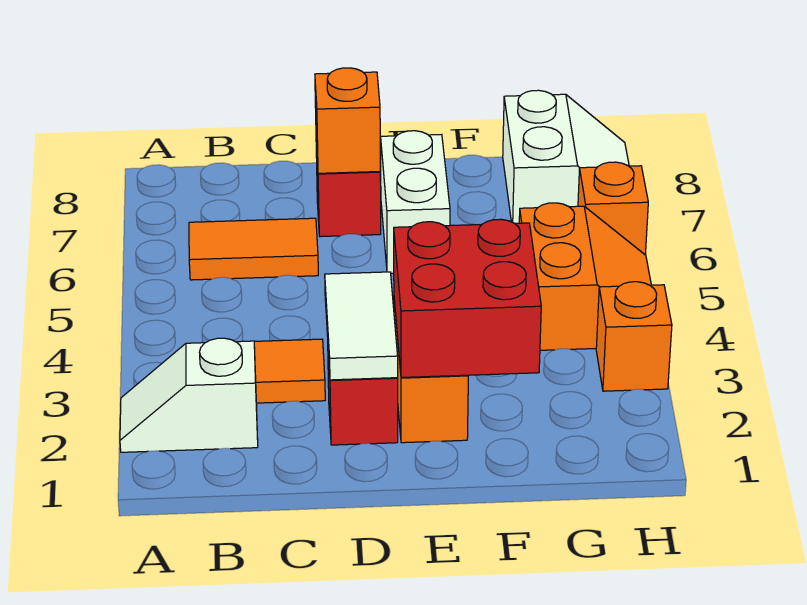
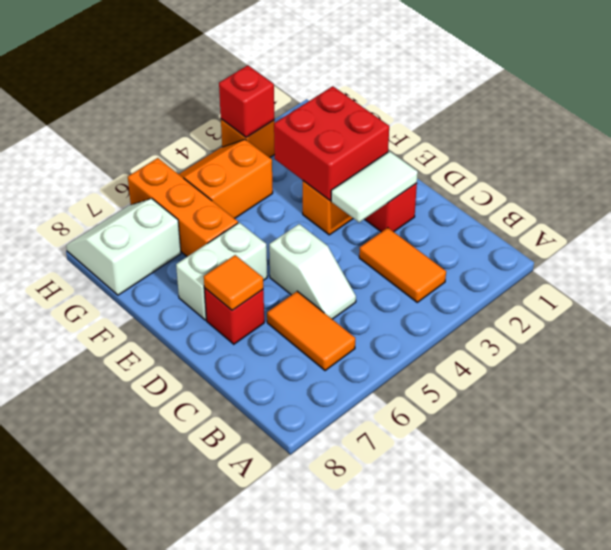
white slope A2:B2 level 1 top B -> white slope C5:D5 level 1 top D
orange brick D7 level 2 -> orange tile D7 level 2
none -> red brick H3 level 2
orange brick H6 level 1 -> orange brick F6:H6 level 1

